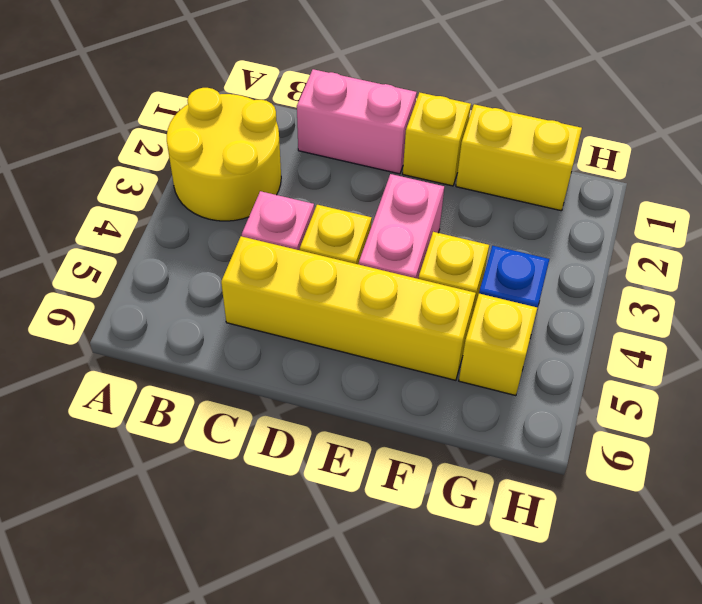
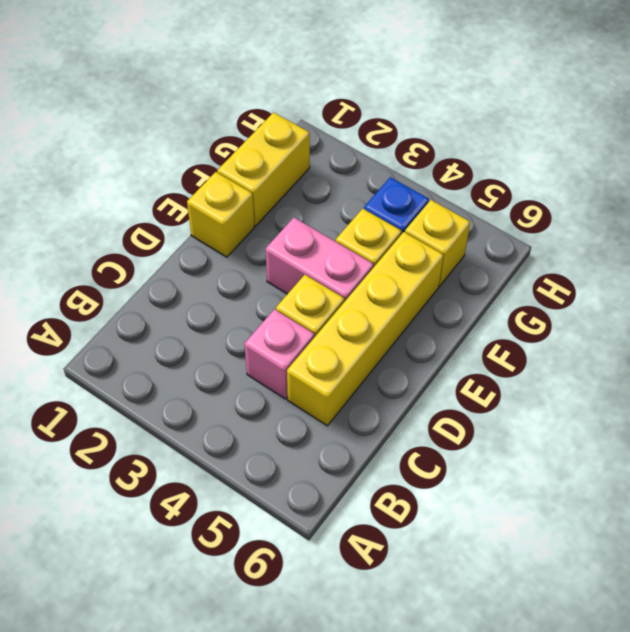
yellow round brick A2:B3 level 1 -> none
pink brick C1:D1 level 1 -> none

